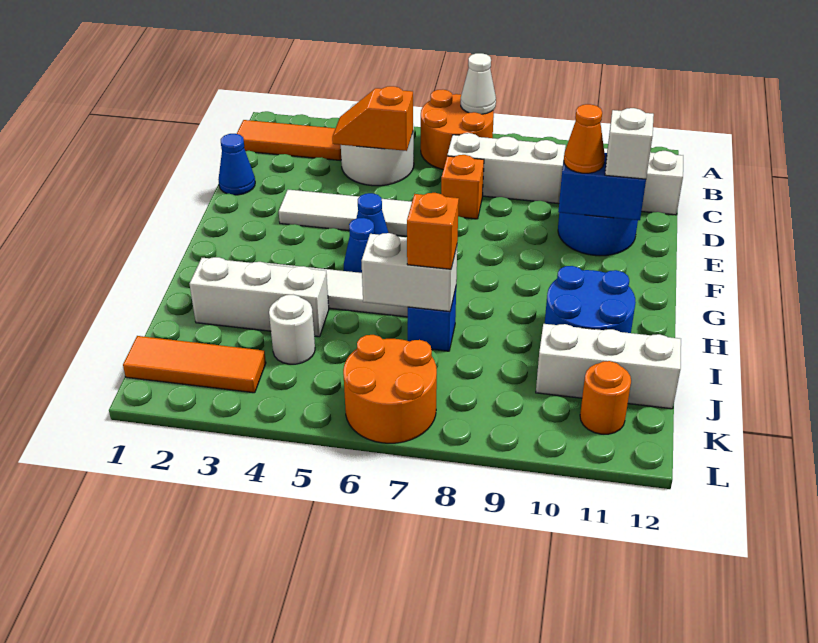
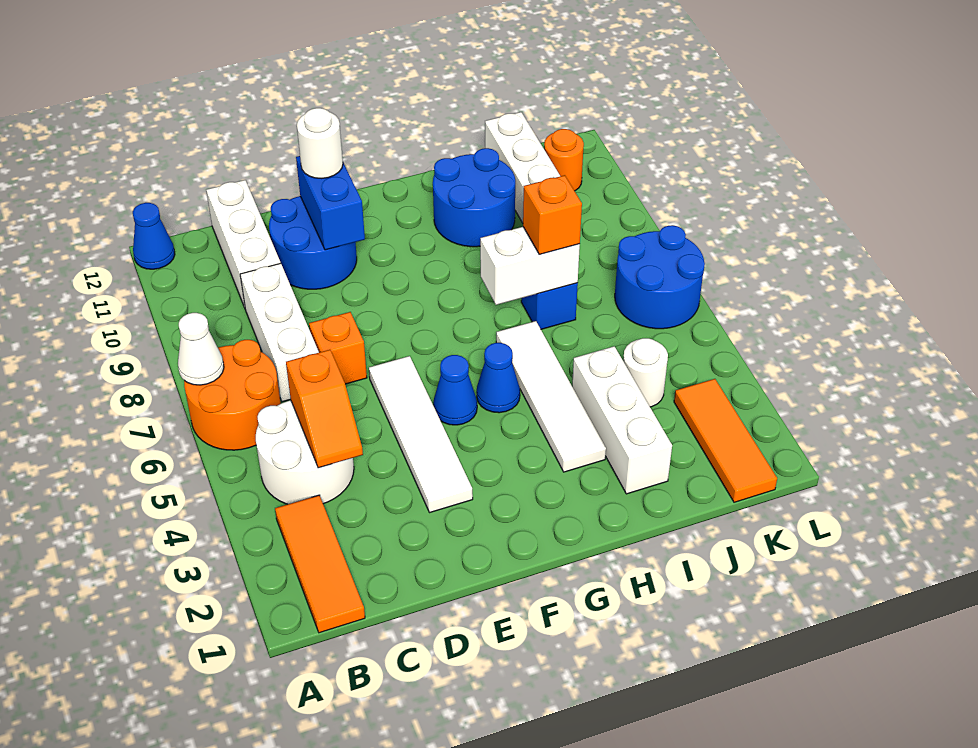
blue cone D1 level 1 -> blue cone A12 level 1
orange cone E10 level 3 -> none
white brick E11 level 3 -> white round brick E11 level 3
white brick I6:I7 level 2 -> white brick H7:I7 level 2
orange round brick K6:L7 level 1 -> blue round brick K6:L7 level 1

